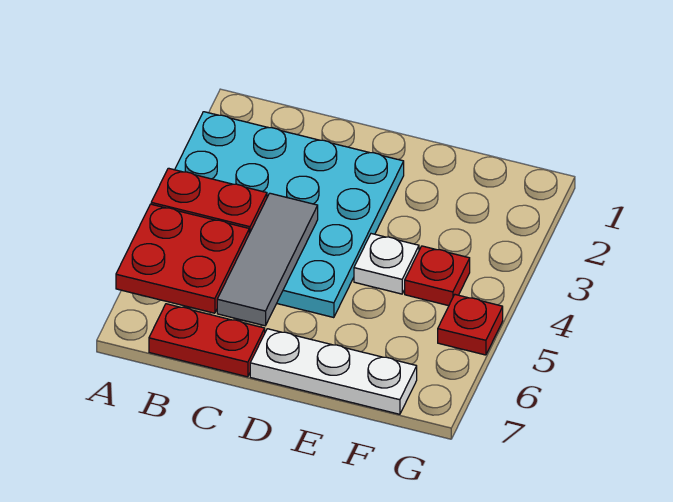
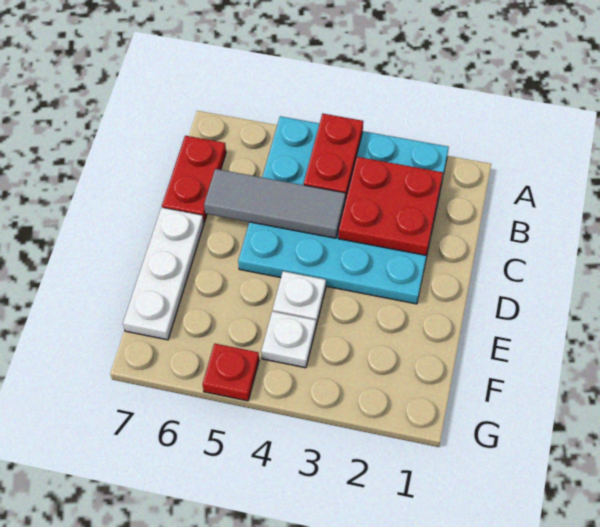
red plate A5:B6 level 2 -> red plate B2:C3 level 2
red plate F4 level 1 -> white plate F4 level 1

